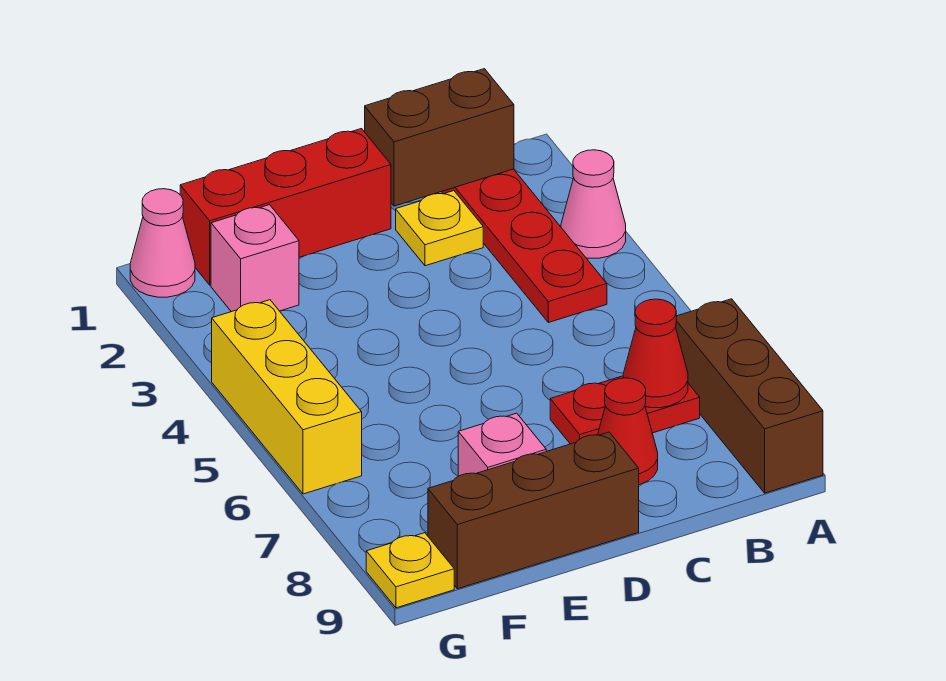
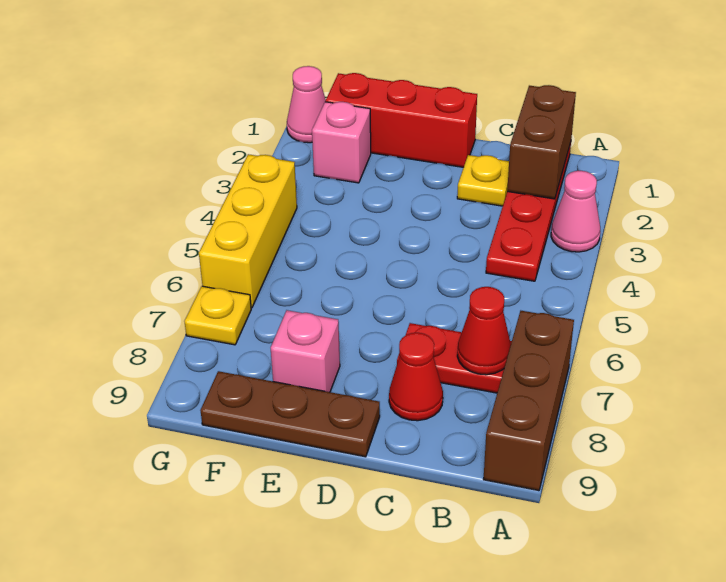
brown brick B1:C1 level 2 -> brown brick B1:B2 level 2
brown brick D9:F9 level 1 -> brown plate D9:F9 level 1
yellow plate G9 level 1 -> yellow plate G7 level 1

